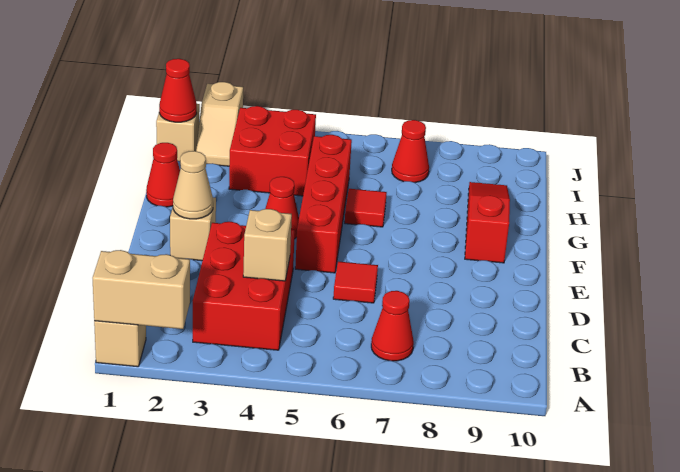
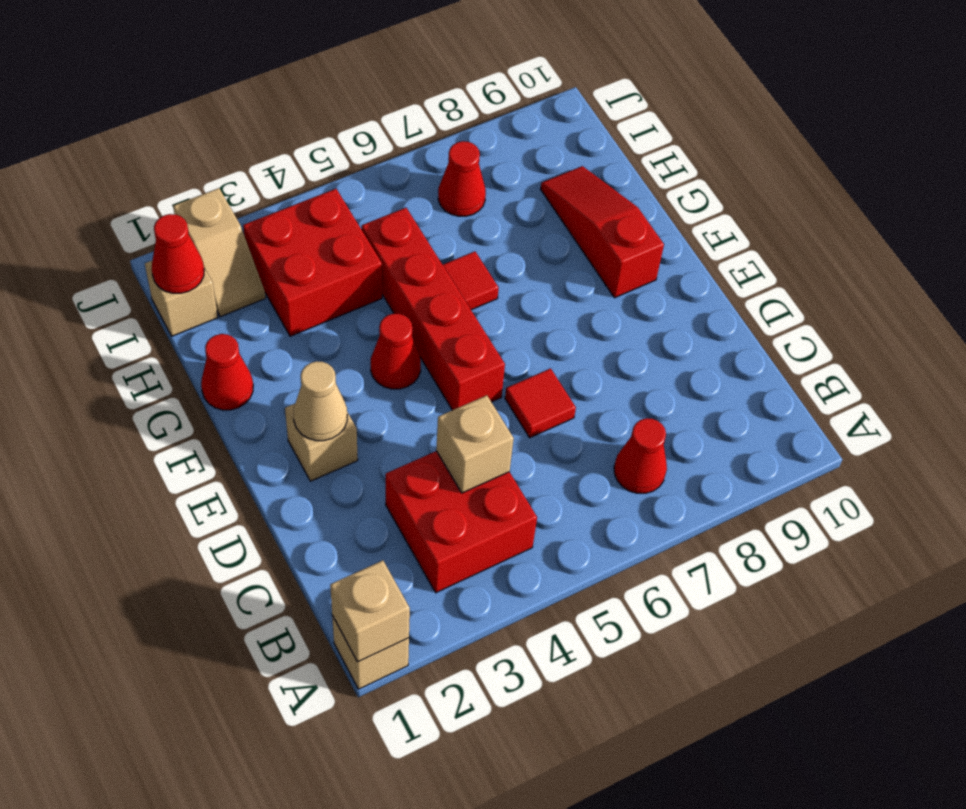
tan brick A1:A2 level 2 -> tan brick A1 level 2
red brick B3:D4 level 1 -> red brick B3:C4 level 1

